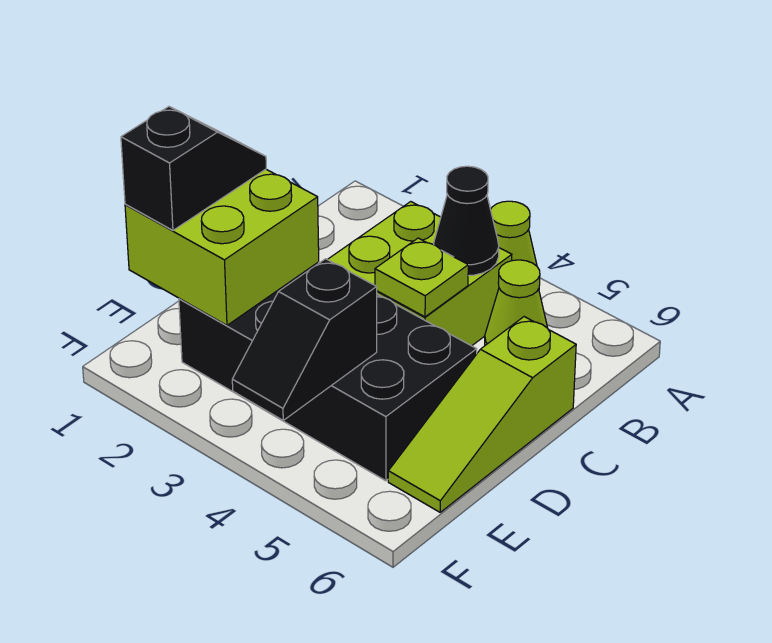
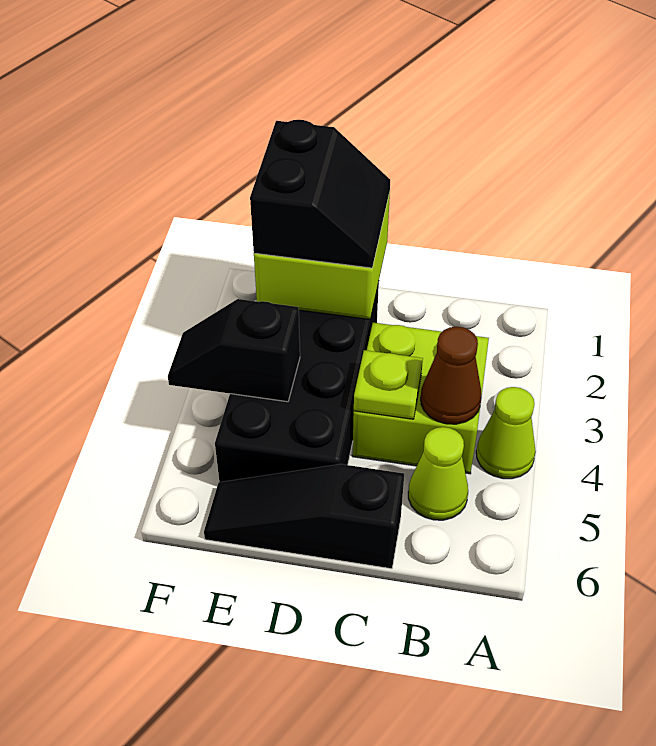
black cone B4 level 2 -> brown cone B4 level 2
lime slope C6:E6 level 1 top C -> black slope C6:E6 level 1 top C
black slope D1:E1 level 3 top E -> black slope D1:E2 level 3 top E

